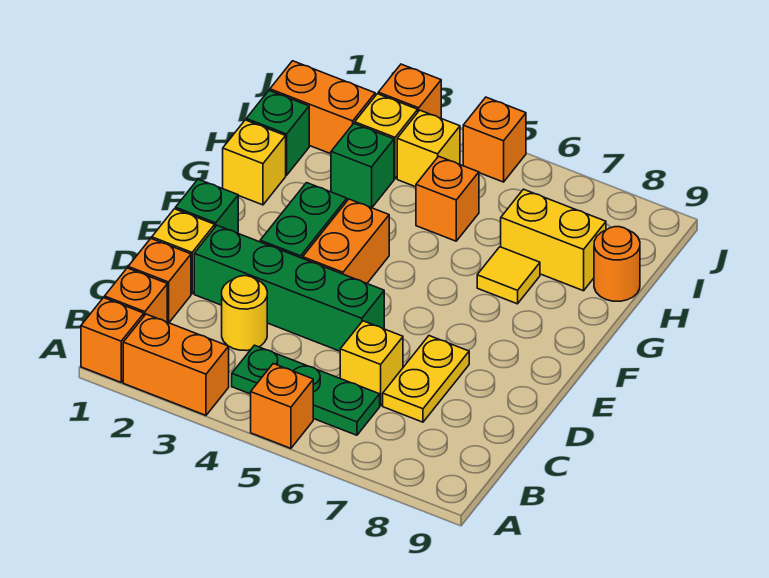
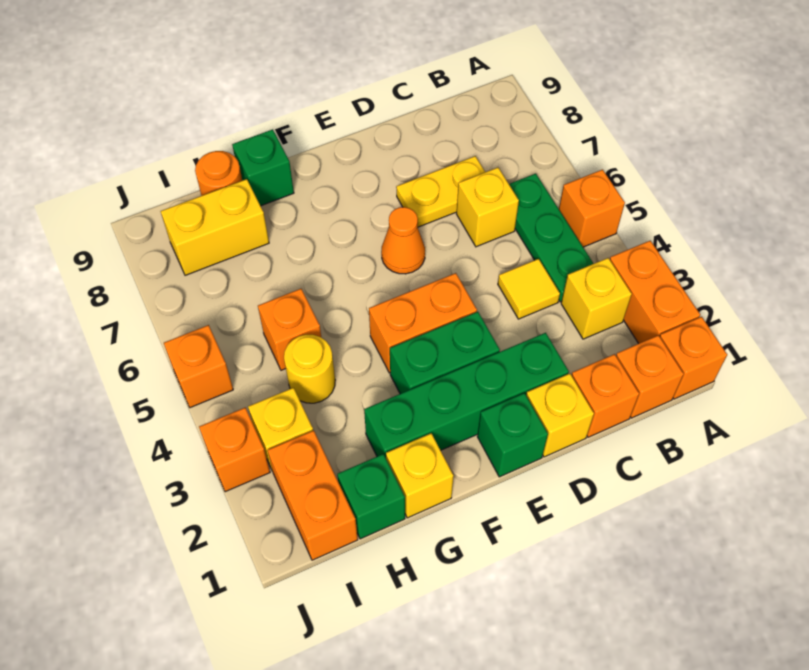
yellow round brick C3 level 1 -> yellow round brick H4 level 1
green brick D2:D5 level 1 -> green brick D2:G2 level 1
none -> orange cone E6 level 1
yellow tile G7 level 1 -> yellow tile C4 level 1
green brick H3 level 1 -> green brick G9 level 1
yellow brick H7:H8 level 1 -> yellow brick H8:I8 level 1
yellow brick I4 level 1 -> yellow brick B3 level 1

